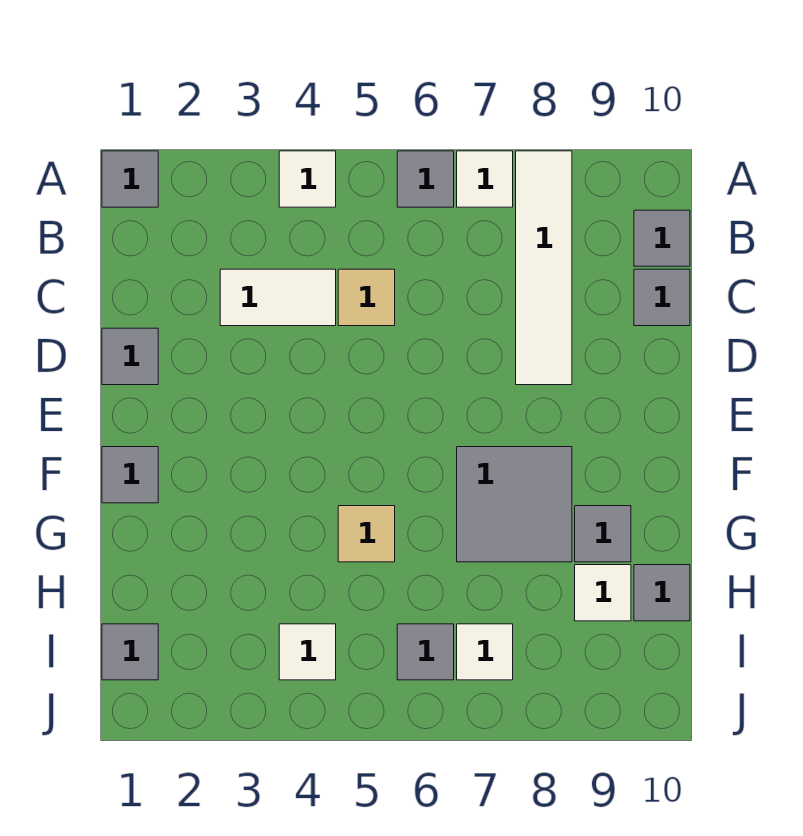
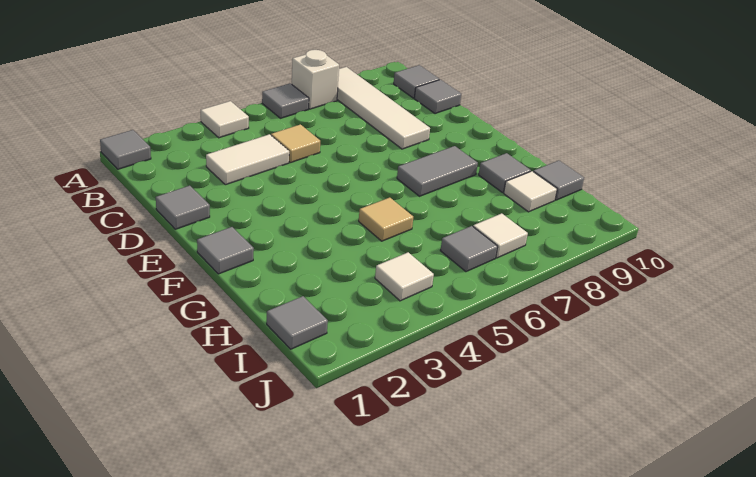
white tile A7 level 1 -> white brick A7 level 1
grey tile F7:G8 level 1 -> grey tile F7:F8 level 1

